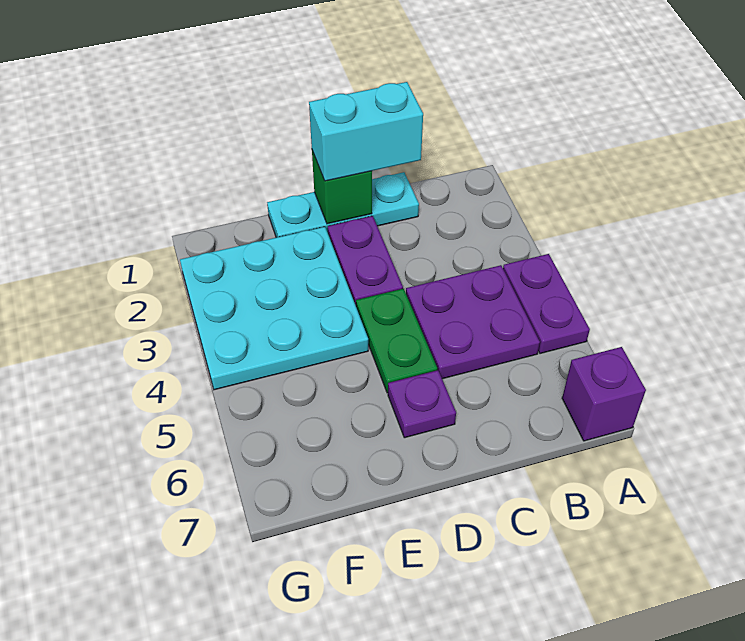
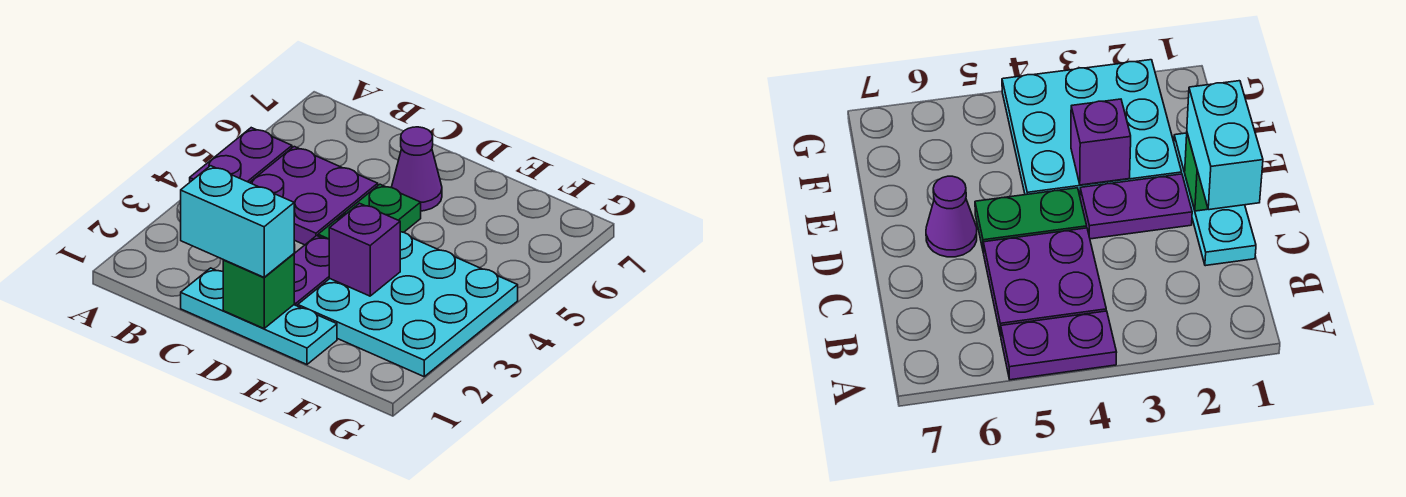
purple brick A7 level 1 -> purple brick E3 level 2
purple plate D6 level 1 -> purple cone D6 level 1

